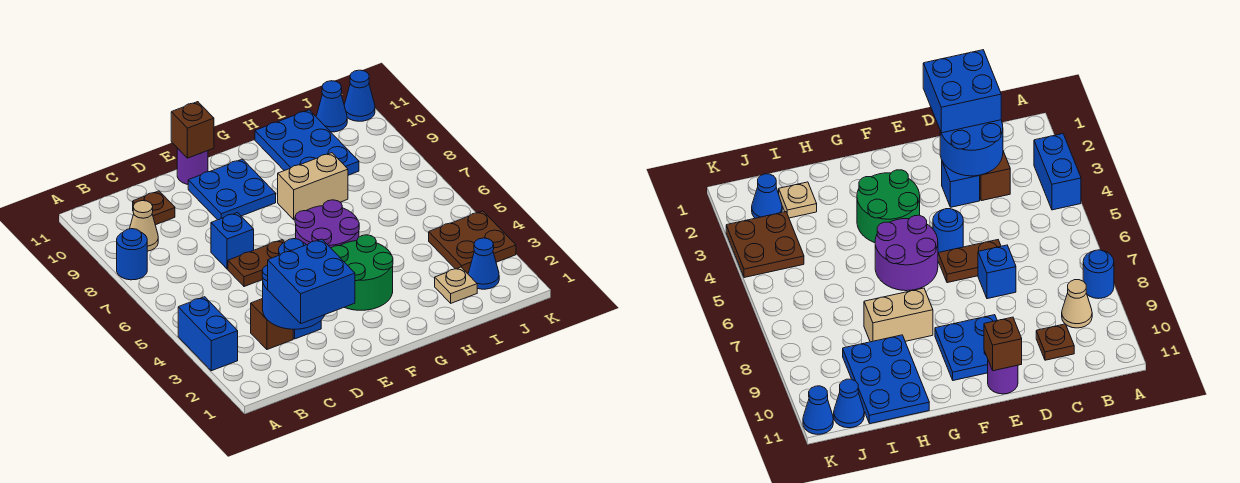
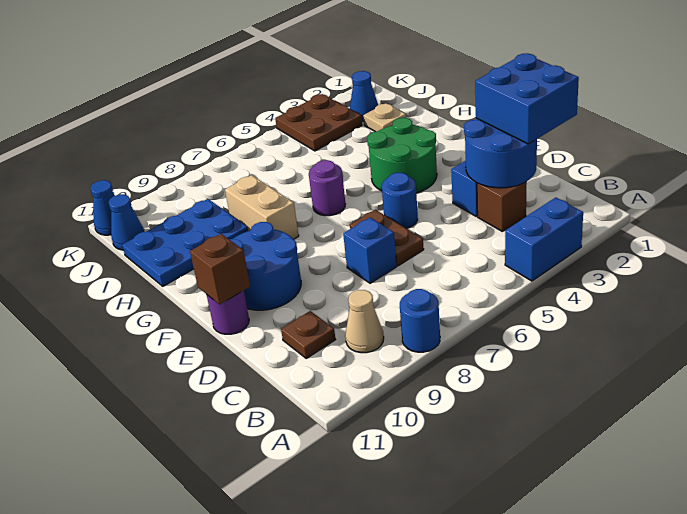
blue plate E9:F10 level 1 -> blue round brick E9:F10 level 1
purple round brick F5:G6 level 1 -> purple round brick G6 level 1

